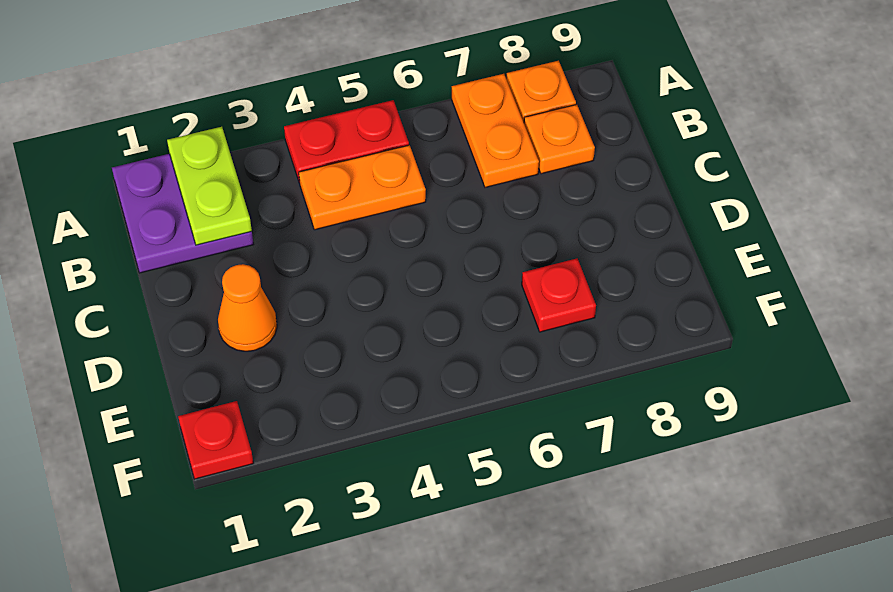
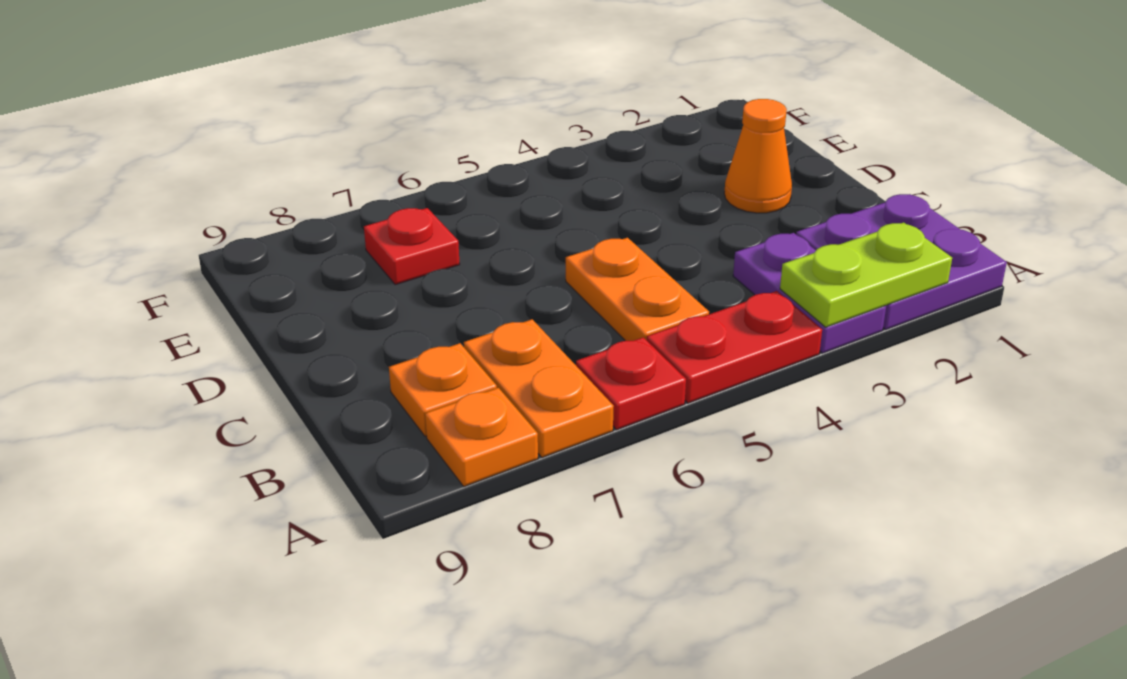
lime plate A2:B2 level 2 -> lime plate A2:A3 level 2
none -> purple plate A3:B3 level 1
orange plate B4:B5 level 1 -> orange plate B5:C5 level 1
red plate F1 level 1 -> red plate A6 level 1

